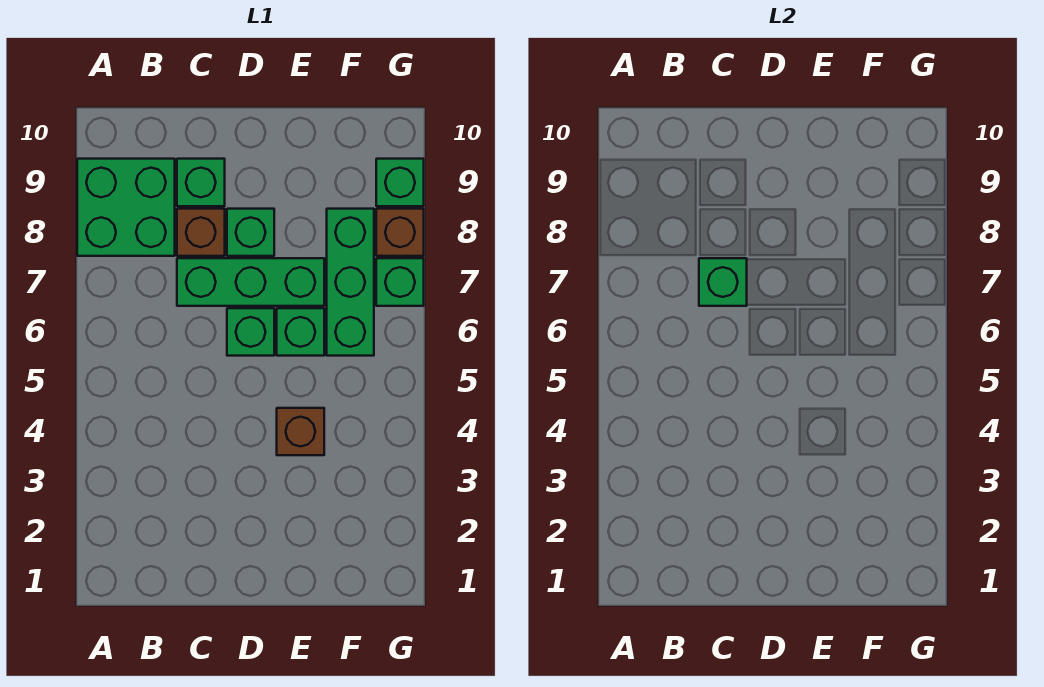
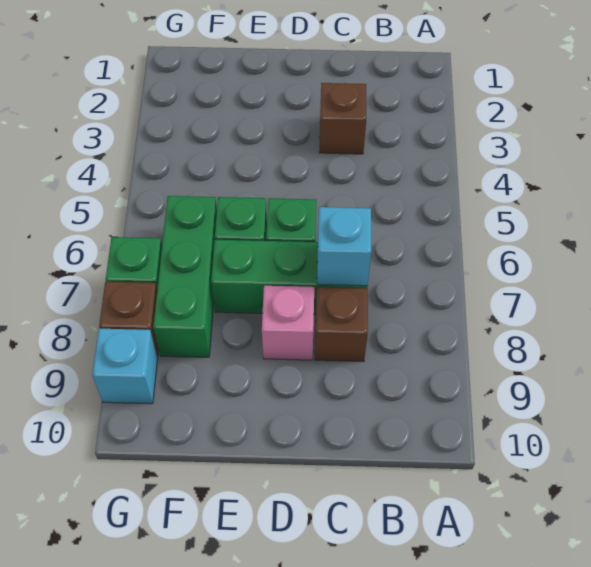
green brick A8:B9 level 1 -> none
green brick C7 level 2 -> cyan brick C7 level 2
green brick C9 level 1 -> none
green brick D8 level 1 -> pink brick D8 level 1
brown brick E4 level 1 -> brown brick C3 level 1
green brick G9 level 1 -> cyan brick G9 level 1

